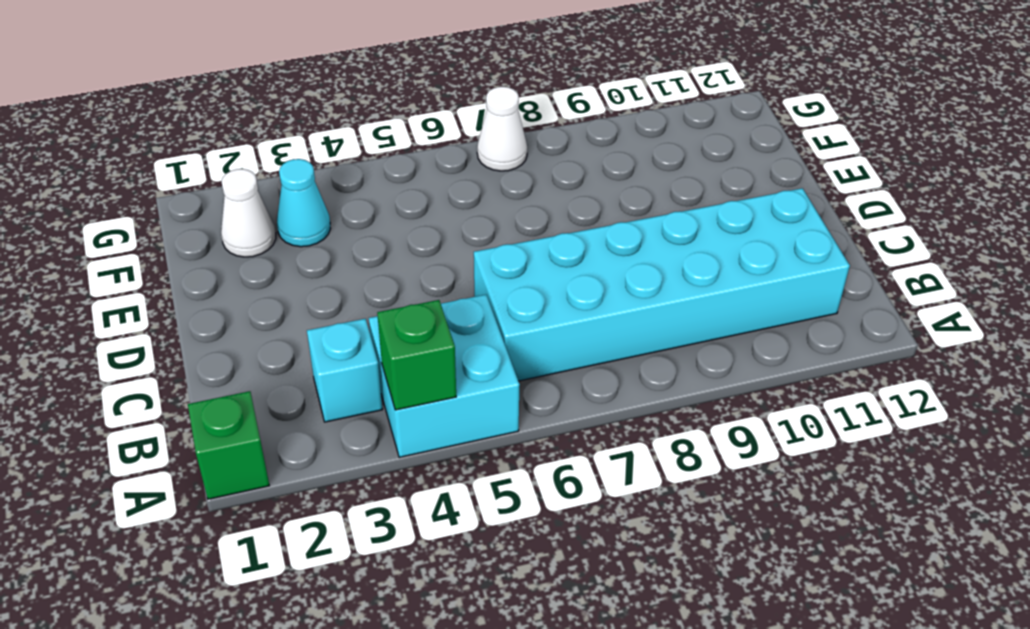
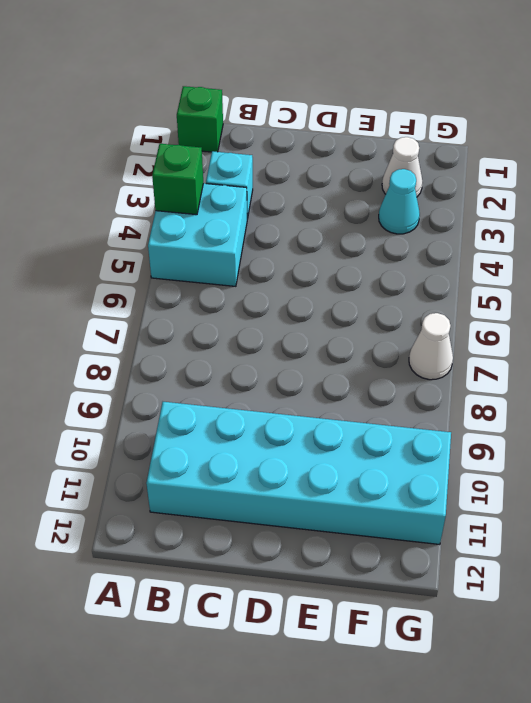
cyan brick B6:C11 level 1 -> cyan brick B10:G11 level 1

